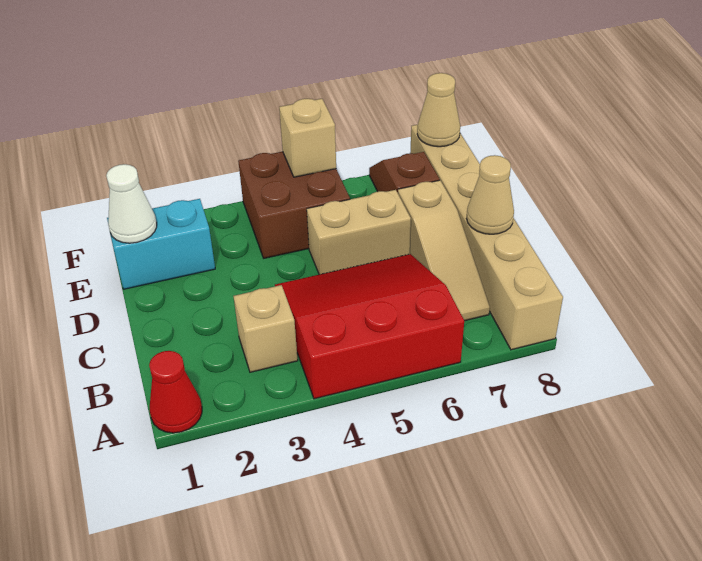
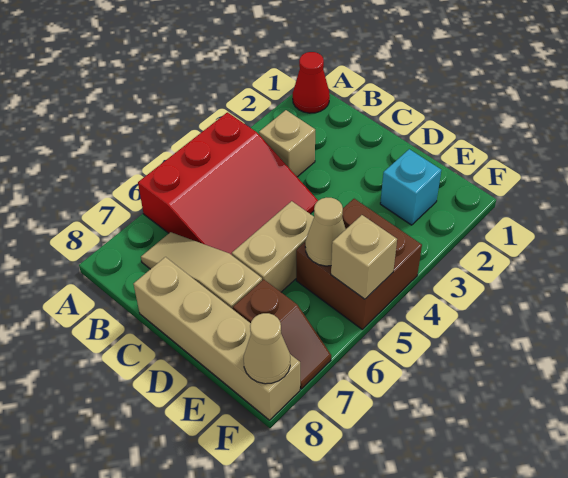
tan brick A8:F8 level 1 -> tan brick C8:F8 level 1
tan cone C8 level 2 -> tan cone E5 level 2
cyan brick E1:E2 level 1 -> cyan brick E2 level 1
white cone E1 level 2 -> none

